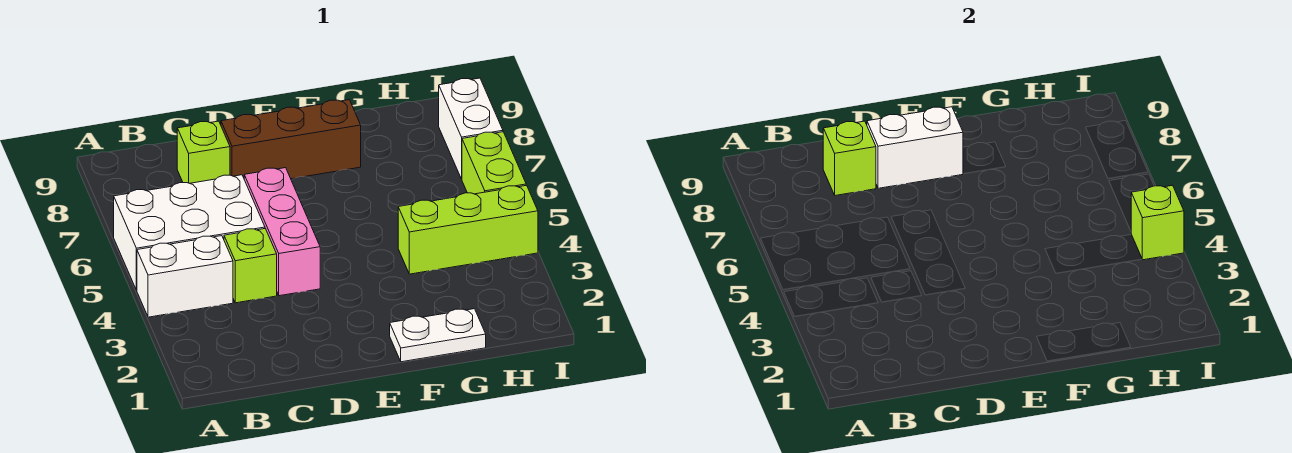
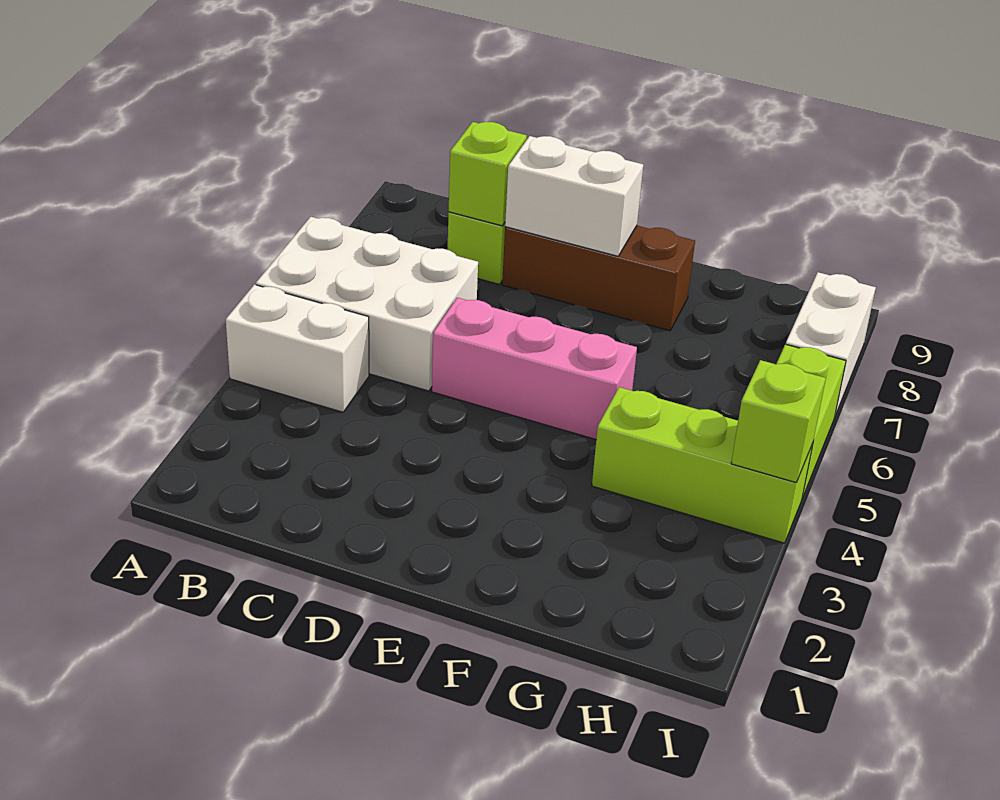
lime brick C4 level 1 -> none
pink brick D4:D6 level 1 -> pink brick D5:F5 level 1
white plate F1:G1 level 1 -> none

